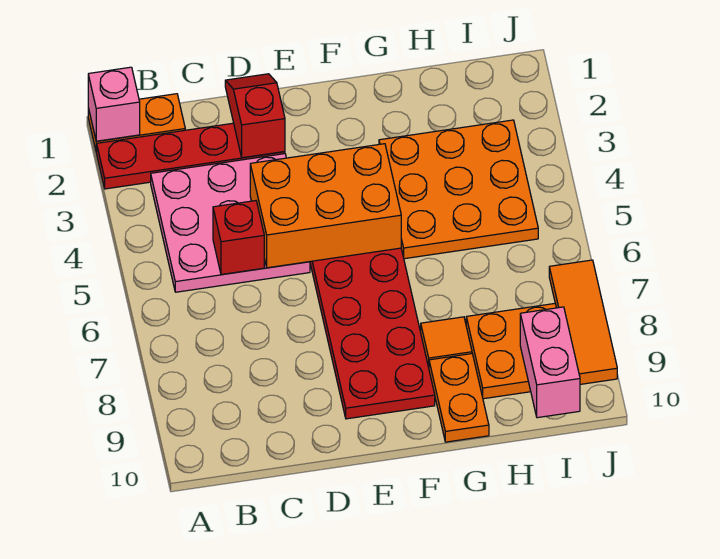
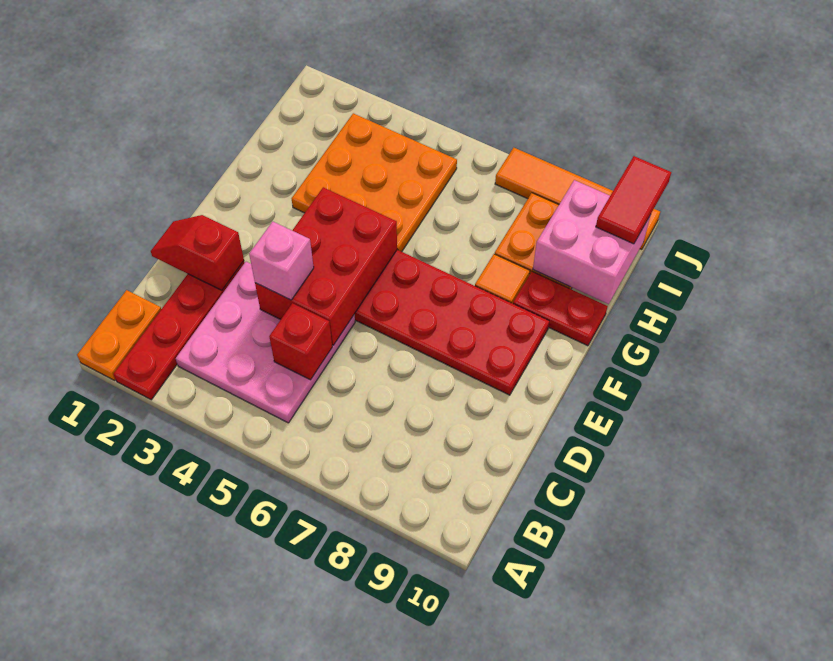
pink brick A1 level 2 -> pink brick D4 level 3
orange brick D4:F5 level 2 -> red brick D4:F5 level 2
orange plate G9:G10 level 1 -> red plate G9:G10 level 1
pink brick I9:I10 level 2 -> pink brick H9:I10 level 2
none -> red tile I10:J10 level 3
orange tile J7:J9 level 1 -> orange tile J7:J10 level 1

